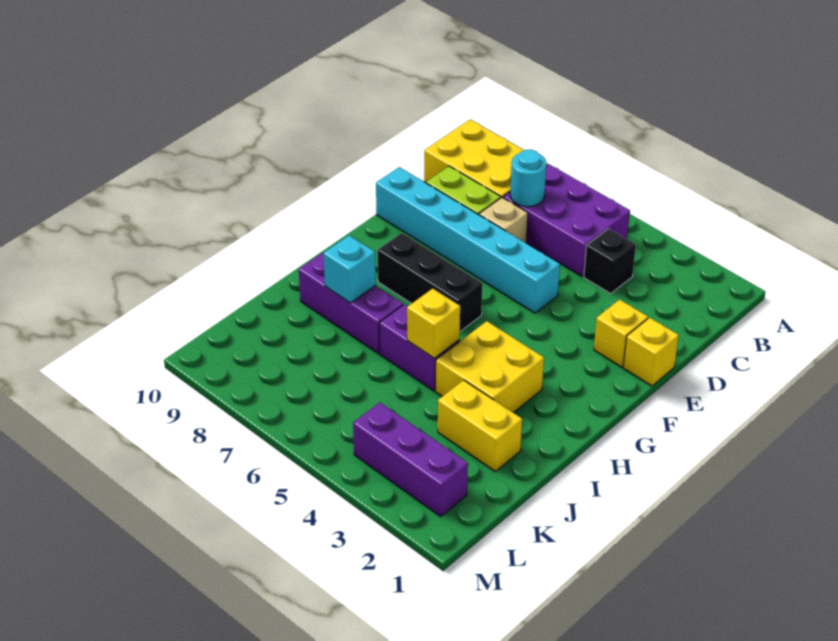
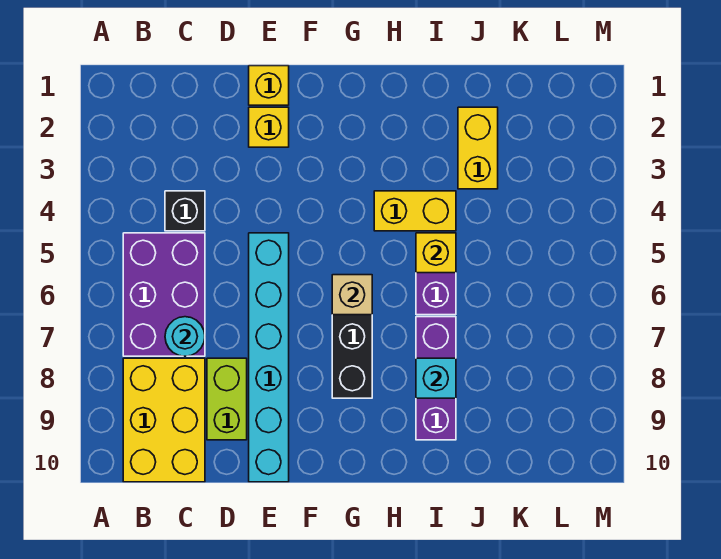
tan brick D7 level 1 -> tan brick G6 level 2
yellow brick H3:I4 level 1 -> yellow brick H4:I4 level 1
purple brick L2:L4 level 1 -> none

